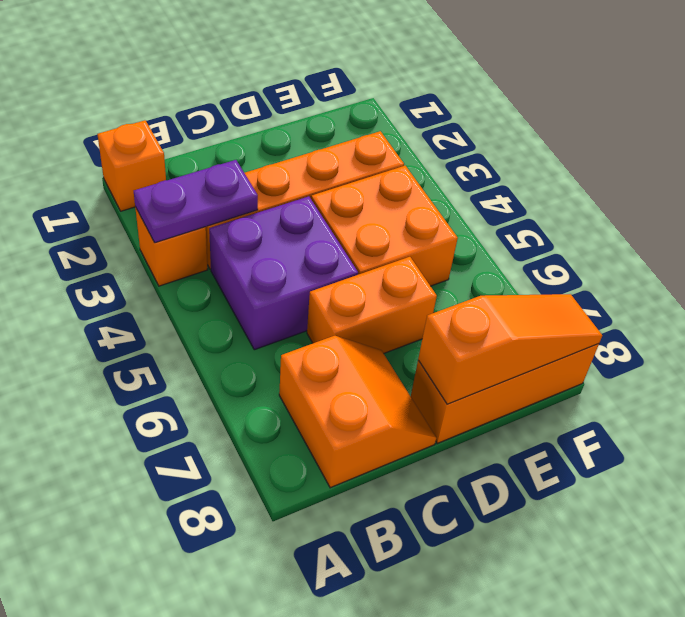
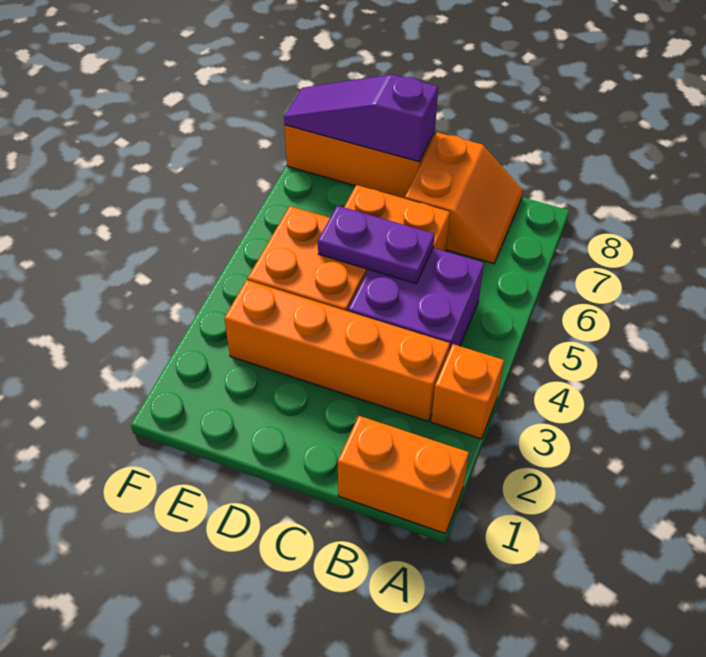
orange brick A1 level 1 -> orange brick A1:B1 level 1
purple plate A3:B3 level 2 -> purple plate C5:D5 level 2
orange slope B7:C8 level 1 top B -> orange slope B7:C8 level 1 top C
orange slope D8:F8 level 2 top D -> purple slope D8:F8 level 2 top D

